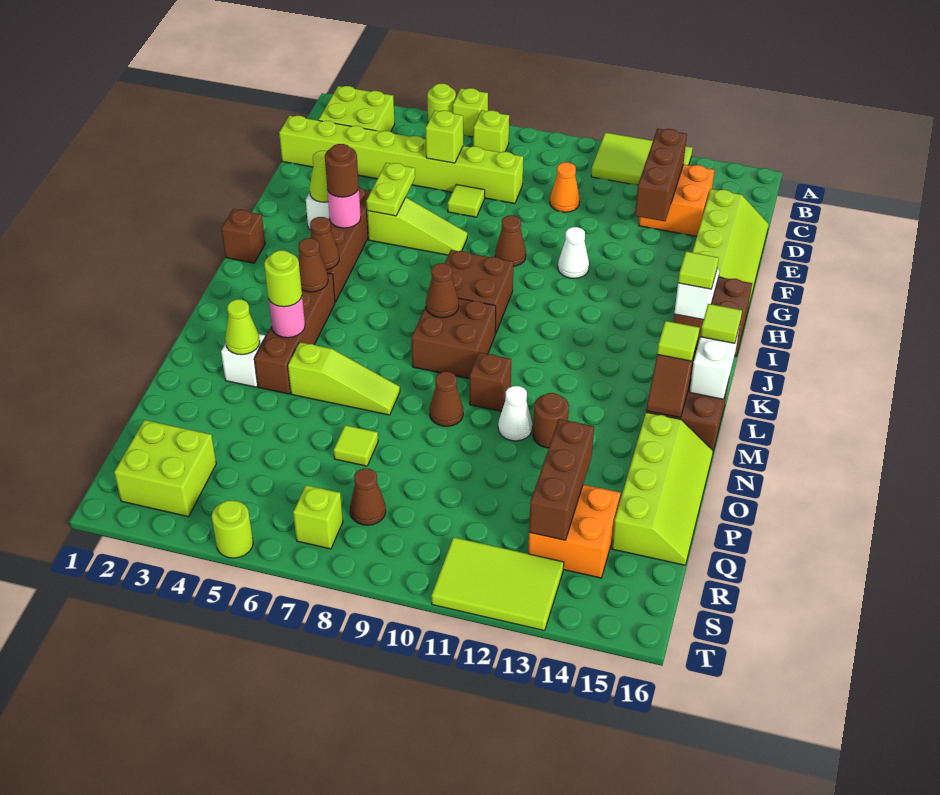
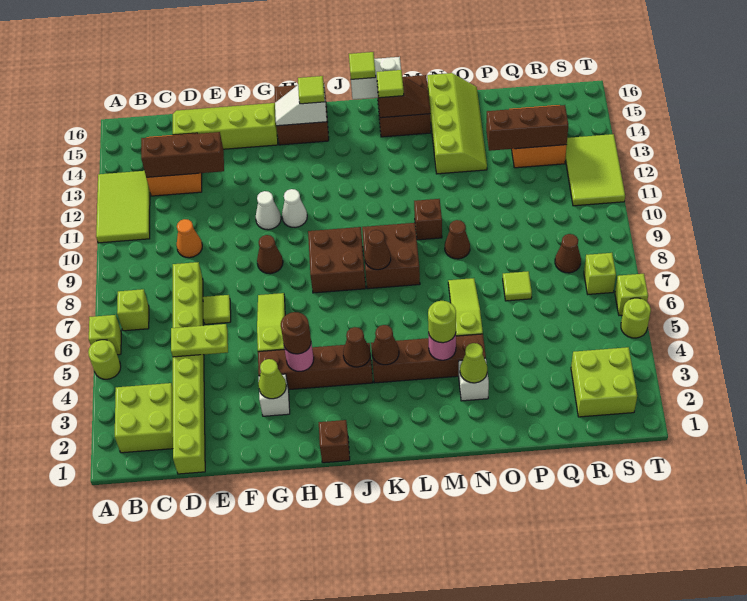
lime brick D6 level 2 -> lime brick T6 level 1
lime plate F5:G5 level 2 -> lime plate D5:E5 level 2
white cone N11 level 1 -> white cone H11 level 1
brown round brick N12 level 1 -> none
lime slope N15:Q16 level 1 top 15 -> lime slope N13:O16 level 1 top N

